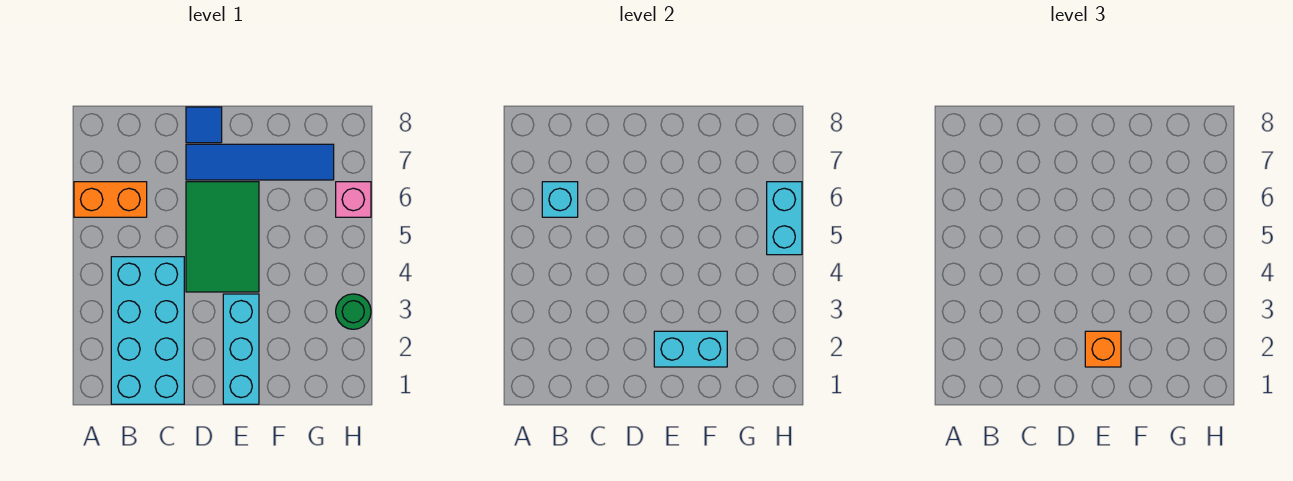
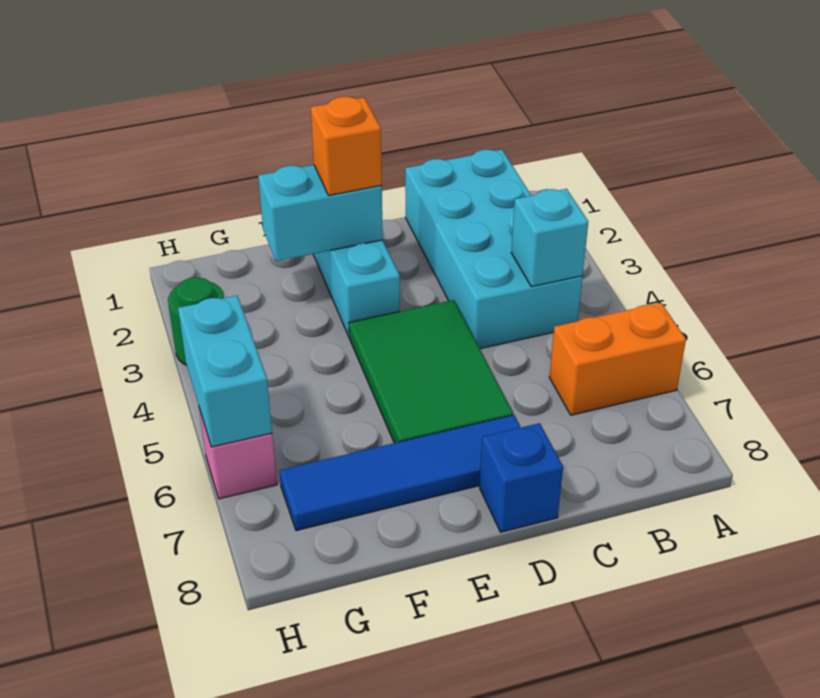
cyan brick B6 level 2 -> cyan brick B4 level 2
blue tile D8 level 1 -> blue brick D8 level 1

